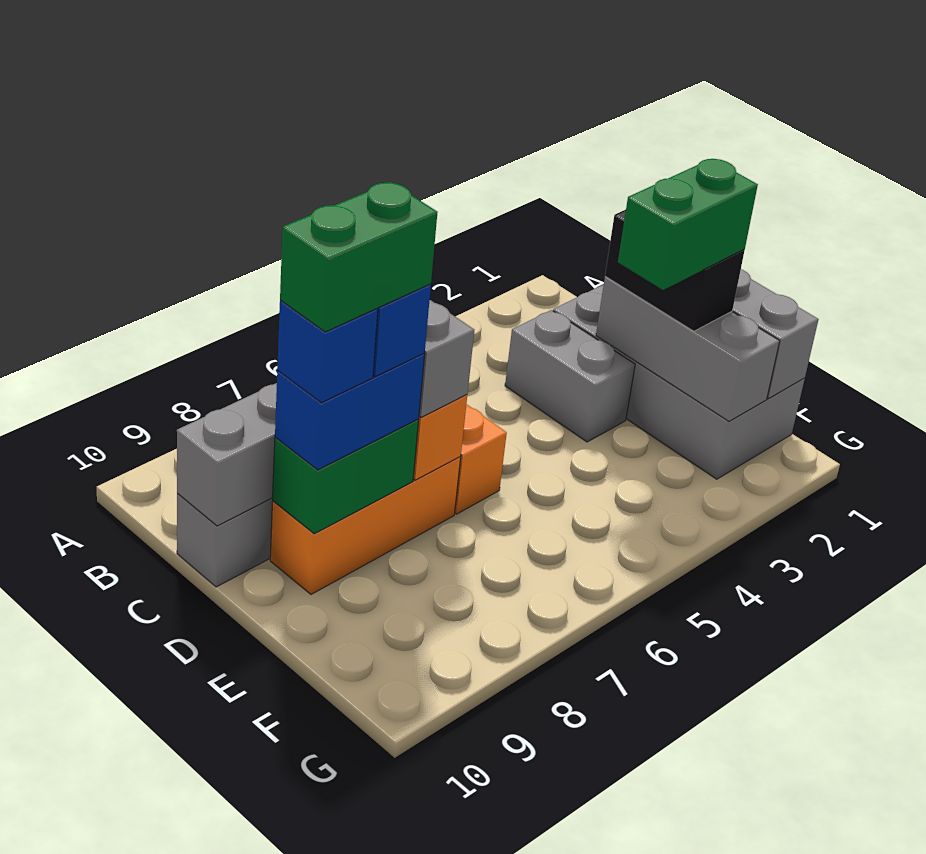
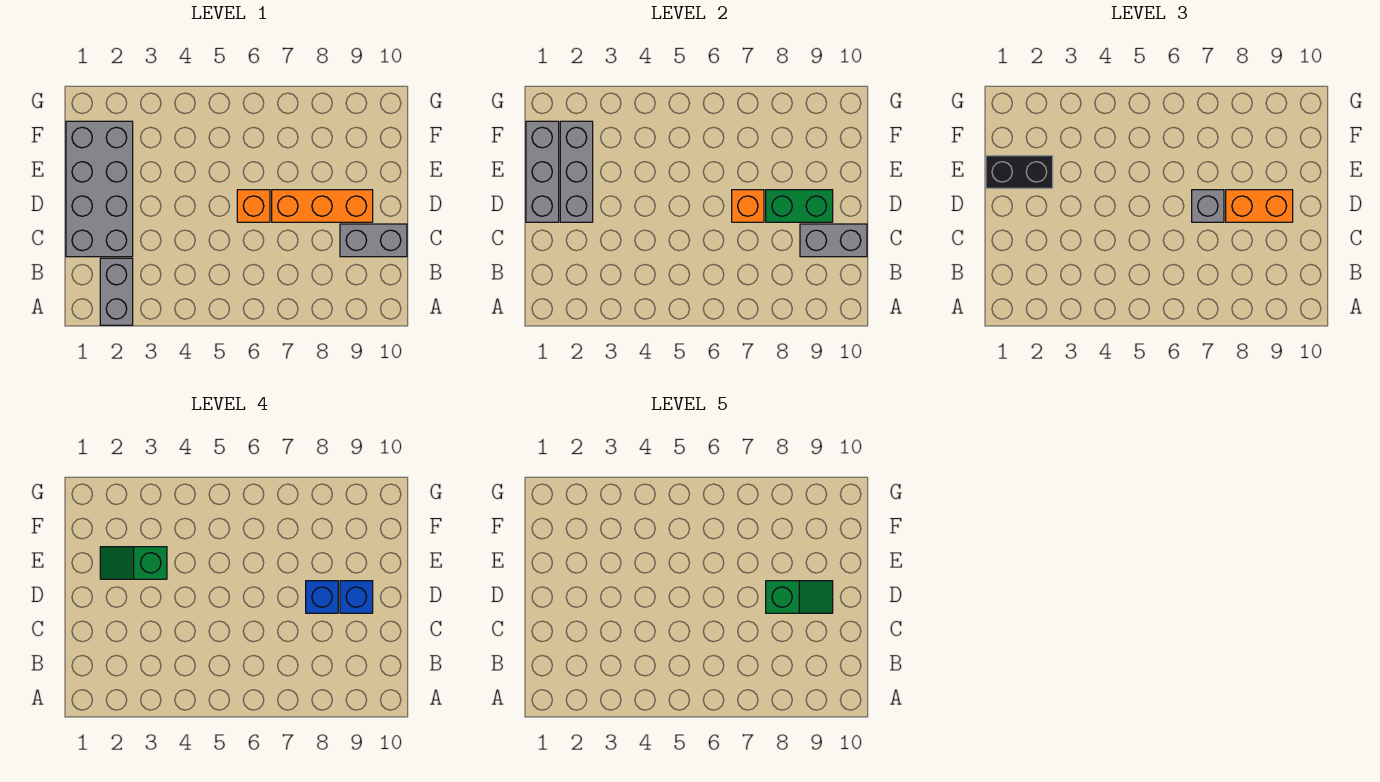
grey brick C3:D3 level 1 -> grey brick A2:B2 level 1
black brick D2:E2 level 3 -> black brick E1:E2 level 3
blue brick D8:D9 level 3 -> orange brick D8:D9 level 3
green brick D8:D9 level 5 -> green slope D8:D9 level 5 top 8
green brick E2:E3 level 4 -> green slope E2:E3 level 4 top 3

